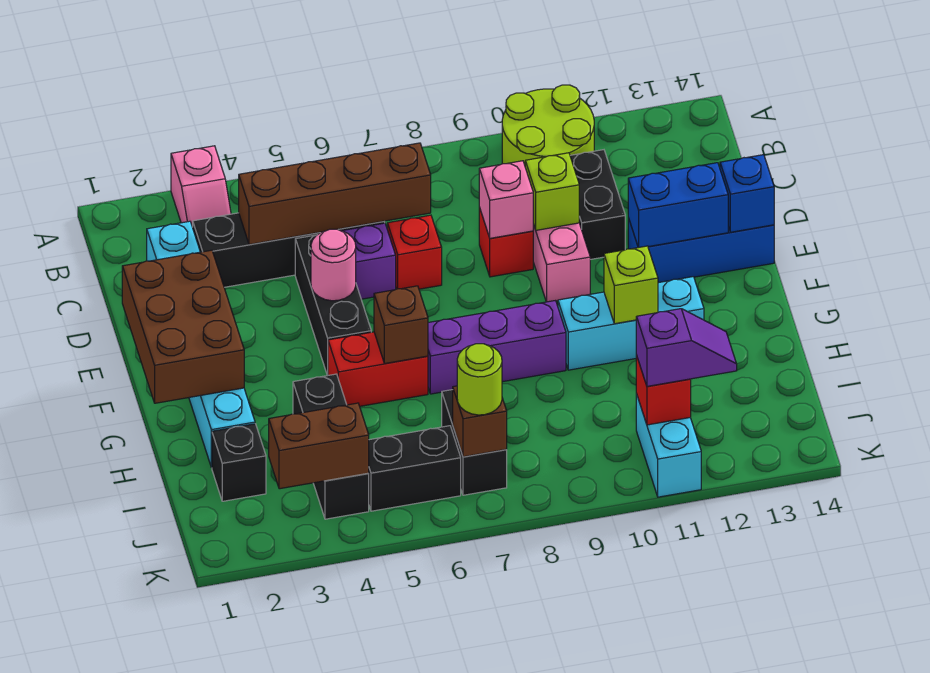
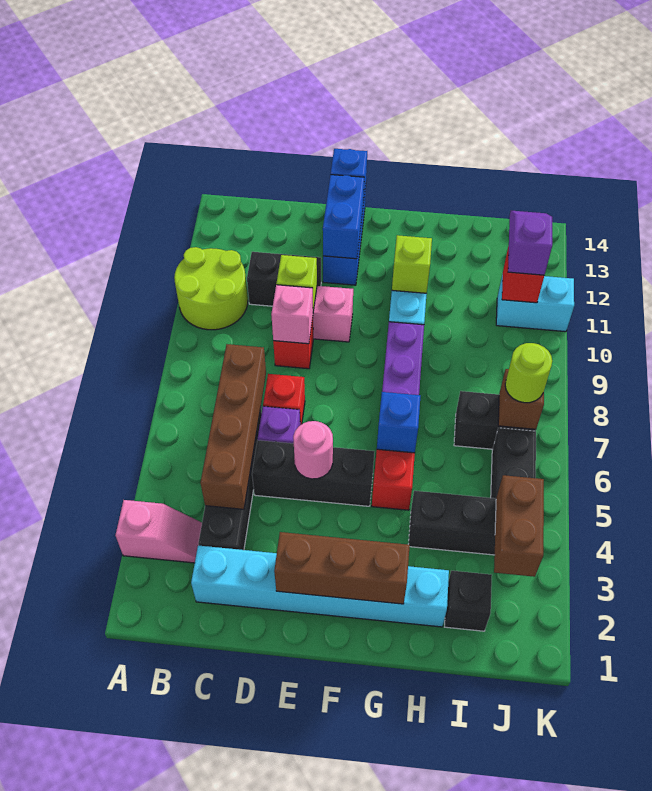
brown brick E1:G2 level 2 -> brown brick E2:G2 level 2
brown brick G6 level 2 -> blue brick G6 level 2

